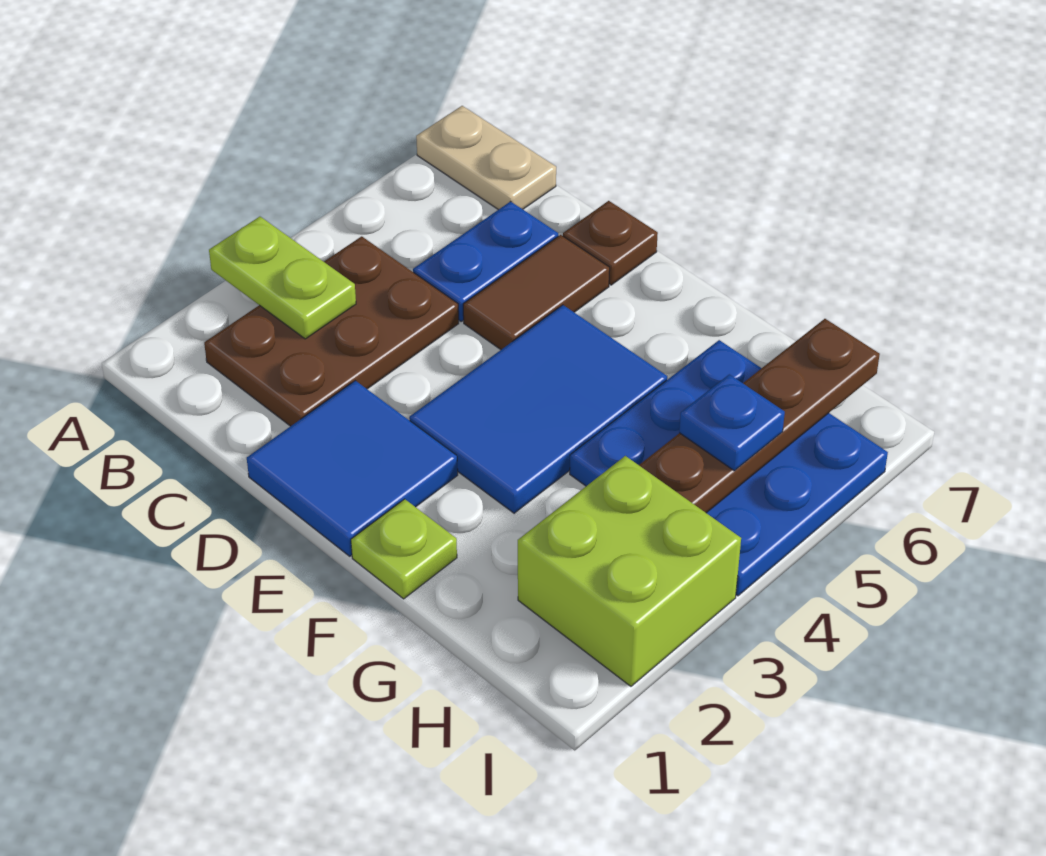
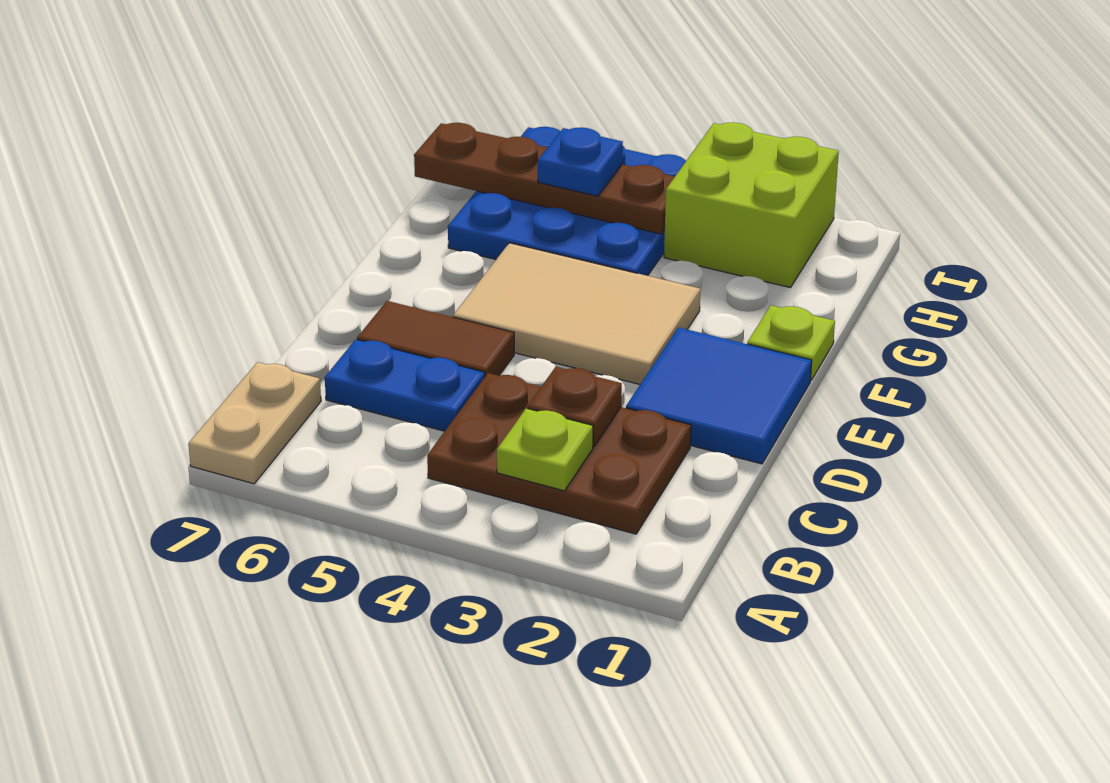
lime plate A3:B3 level 2 -> lime plate B3 level 2
brown plate D7 level 1 -> brown plate C3 level 2
blue tile E3:F5 level 1 -> tan tile E3:F5 level 1

